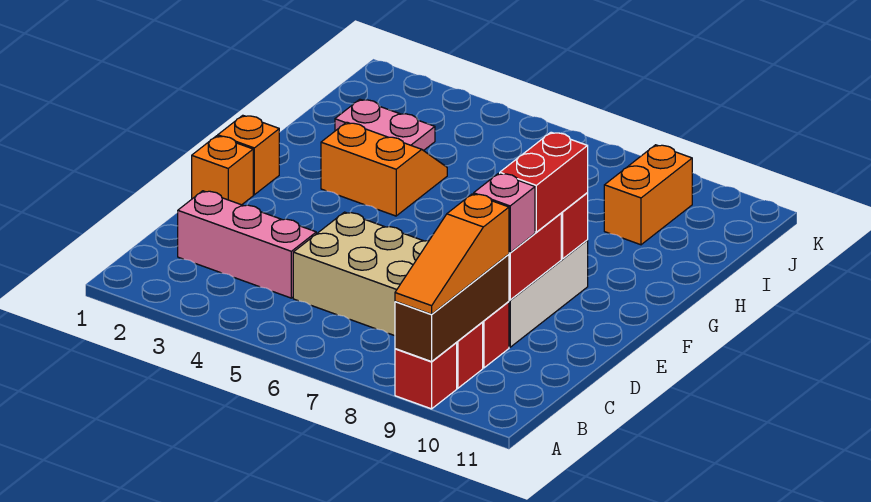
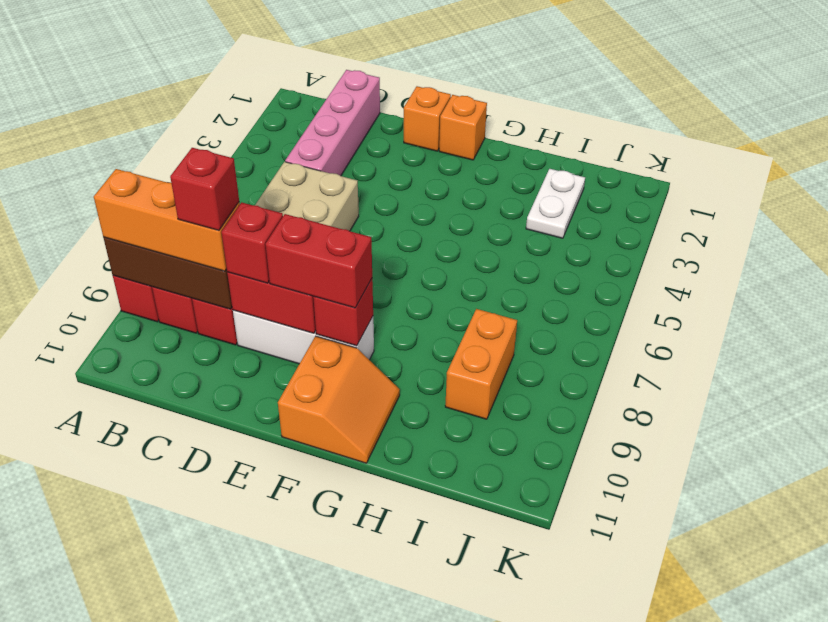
orange slope A9:C9 level 3 top C -> orange brick A9:C9 level 3
pink brick C2:C4 level 1 -> pink brick C1:C4 level 1
none -> red brick C9 level 4
pink brick D9 level 3 -> red brick D9 level 3
orange slope G3:H4 level 1 top G -> orange slope F10:G11 level 1 top F
pink plate I2:I3 level 1 -> white plate I2:I3 level 1
orange brick I9:J9 level 1 -> orange brick I8:I9 level 1

